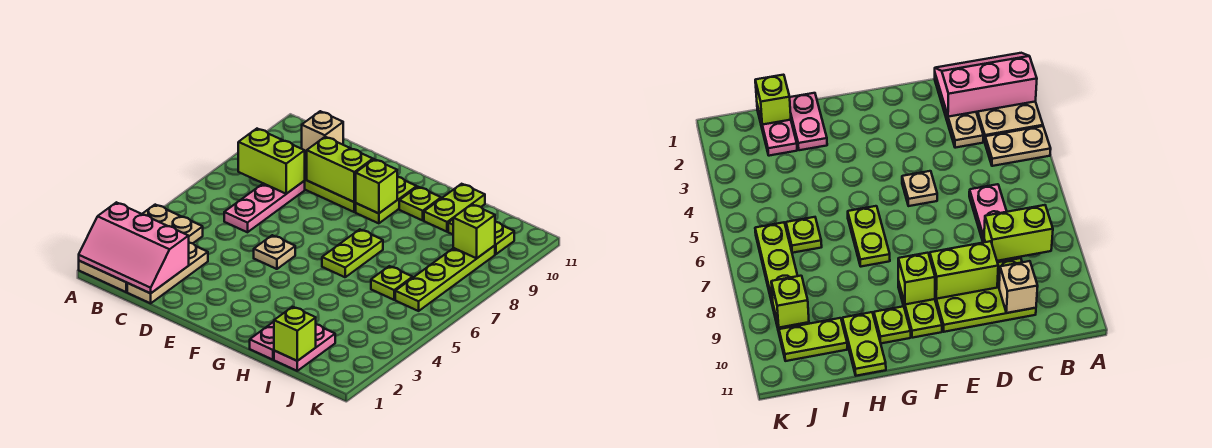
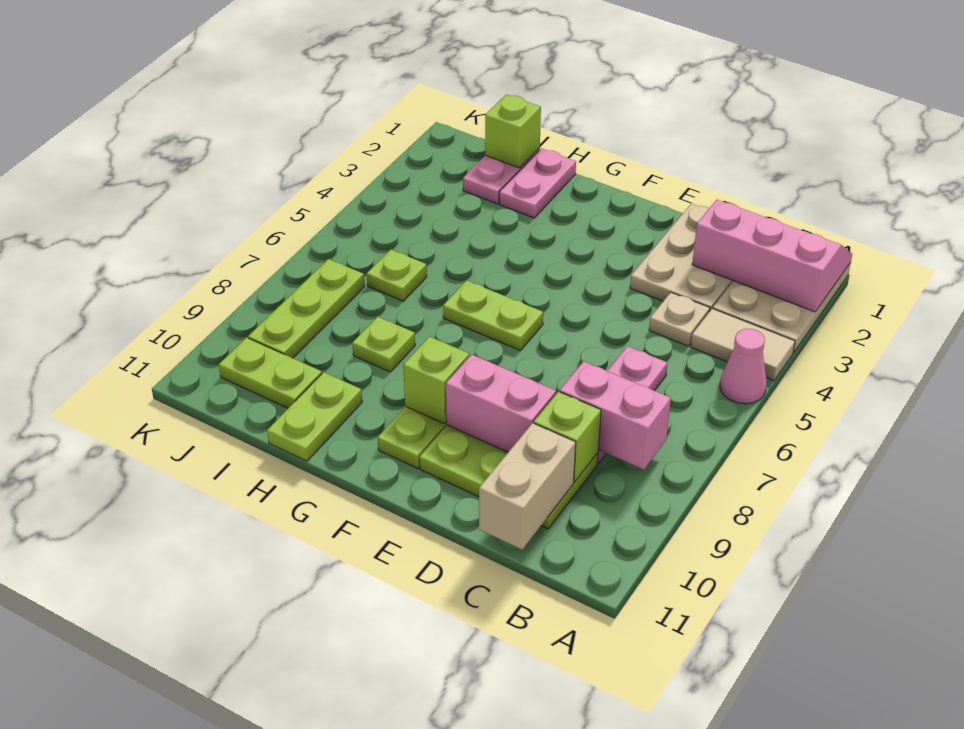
tan plate A4:B4 level 1 -> tan tile A4:B4 level 1
none -> pink cone A5 level 1
lime brick B8:C8 level 2 -> pink brick B8:C8 level 2
tan plate C1:C3 level 1 -> tan plate C1:D3 level 1
tan brick C10 level 2 -> tan brick C10:C11 level 2
lime brick D9:E9 level 2 -> pink brick D9:E9 level 2
tan plate E5 level 1 -> tan plate C4 level 1
lime plate G6:G7 level 1 -> lime plate F6:G6 level 1
lime plate G10 level 1 -> lime plate H8 level 1
lime plate J6:J9 level 1 -> lime plate J7:J9 level 1
lime brick J9 level 2 -> lime brick C9 level 2

